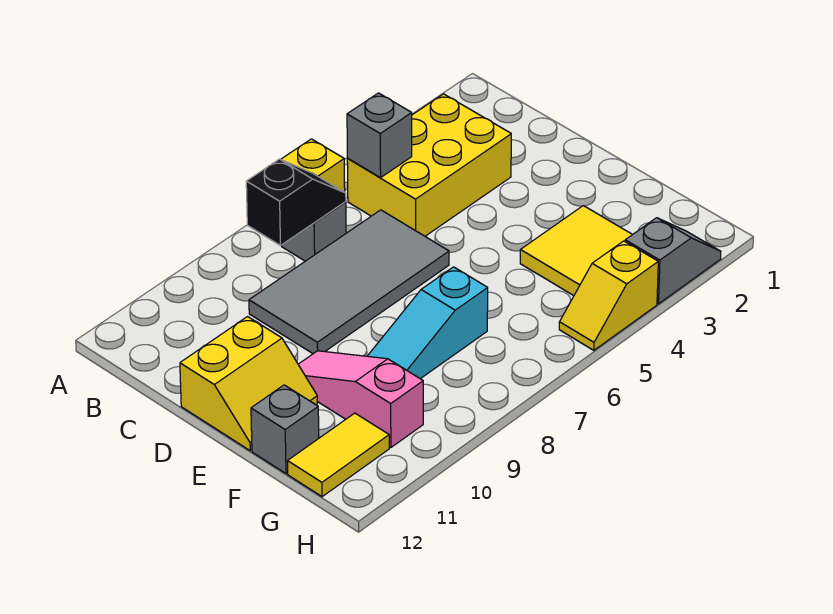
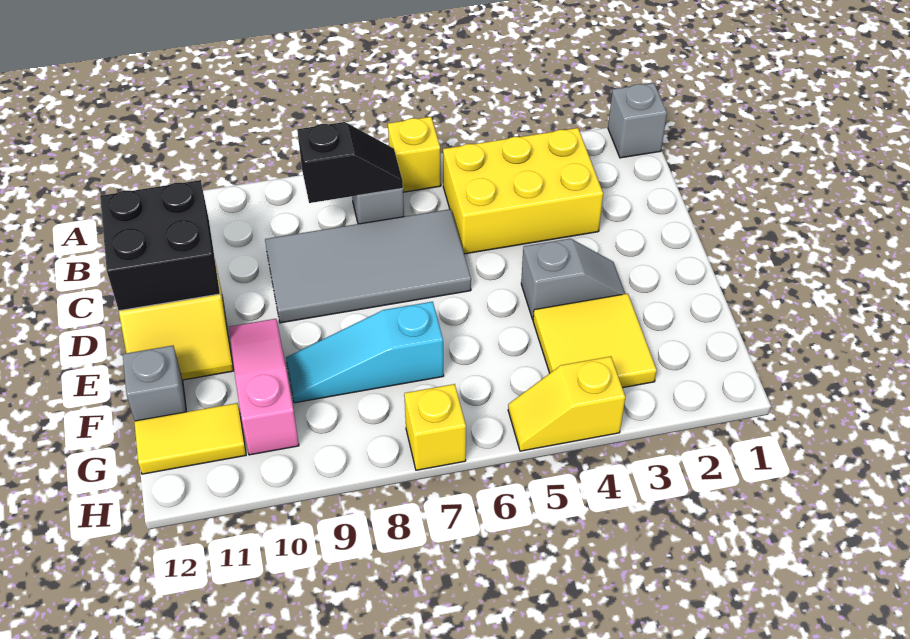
grey brick B5 level 2 -> grey brick A1 level 1
none -> black brick C11:D12 level 2
grey slope H2:H3 level 1 top 3 -> grey slope E3:E4 level 1 top 4
none -> yellow brick H7 level 1

